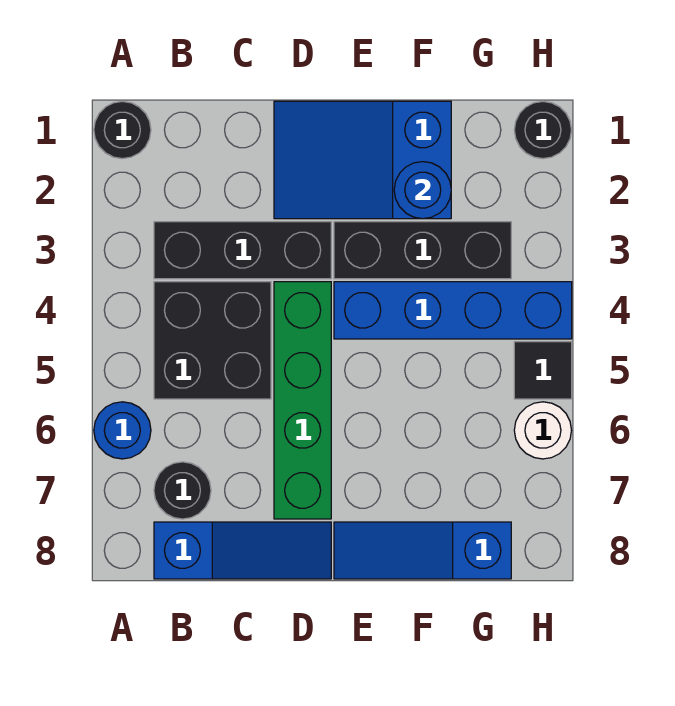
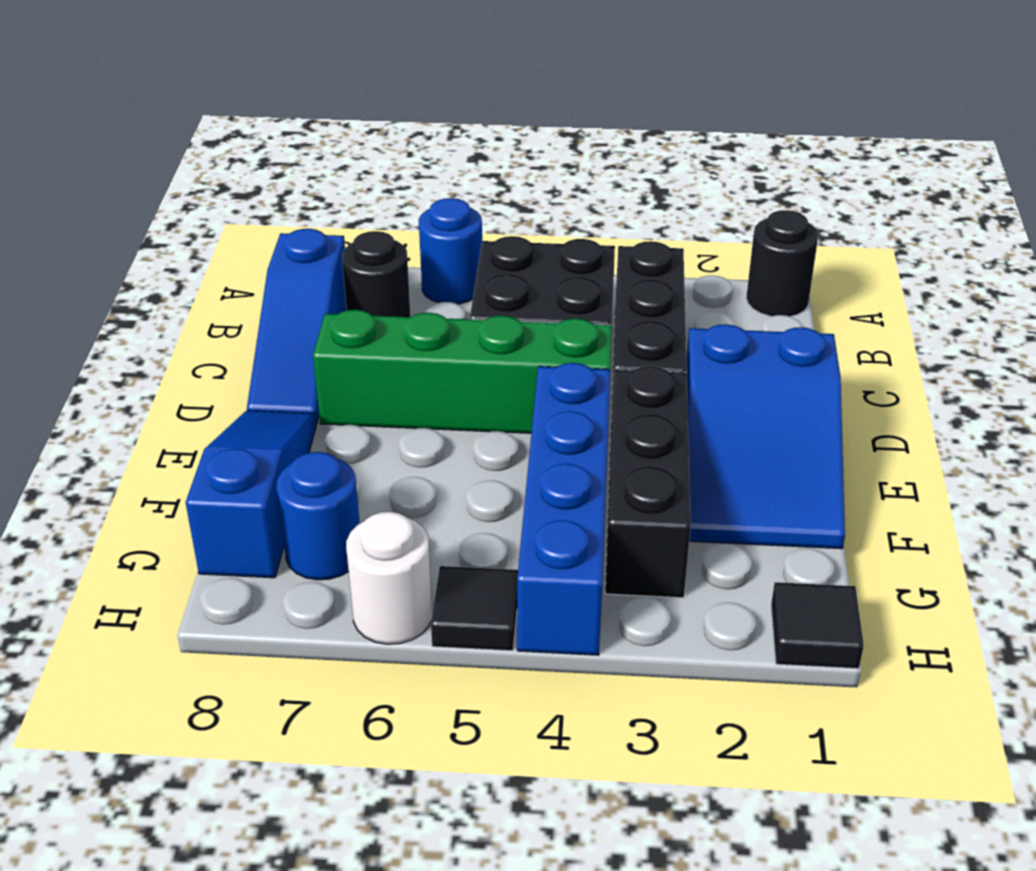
blue slope D1:F2 level 1 top F -> blue slope D1:F2 level 1 top D
blue round brick F2 level 2 -> blue round brick G7 level 1
black round brick H1 level 1 -> black tile H1 level 1

